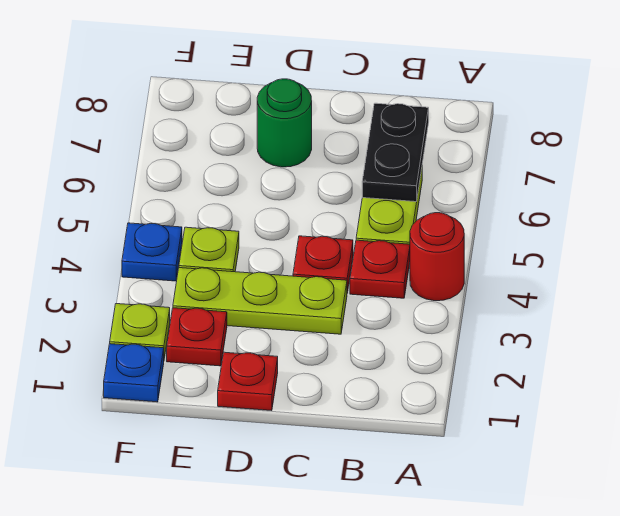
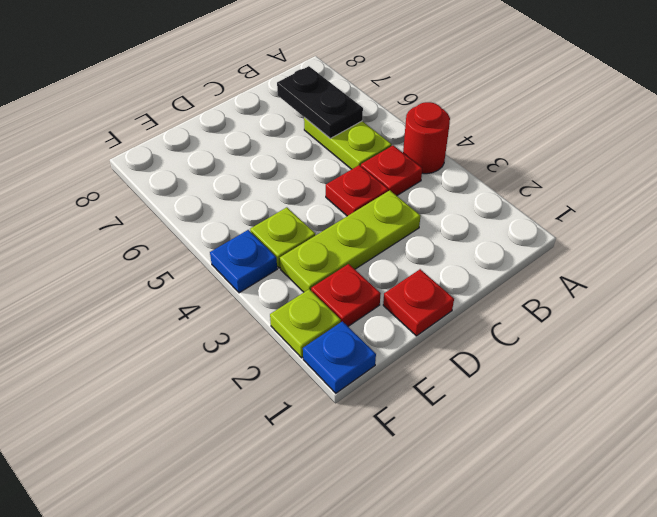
green round brick D7 level 1 -> none

